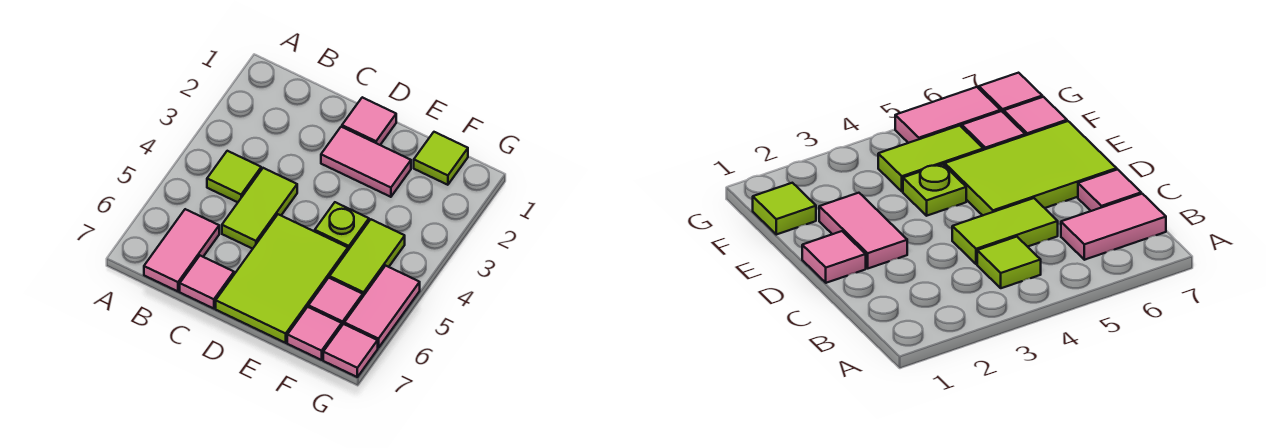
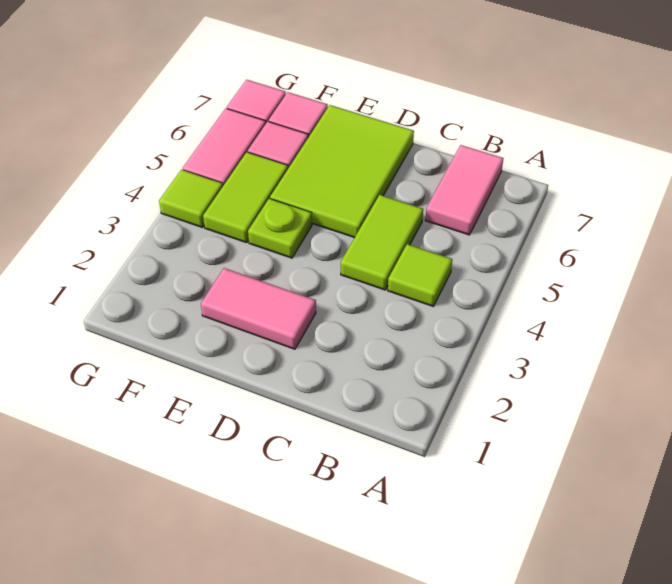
pink tile C7 level 1 -> none
pink tile D1 level 1 -> none
lime tile F1 level 1 -> lime tile G4 level 1

